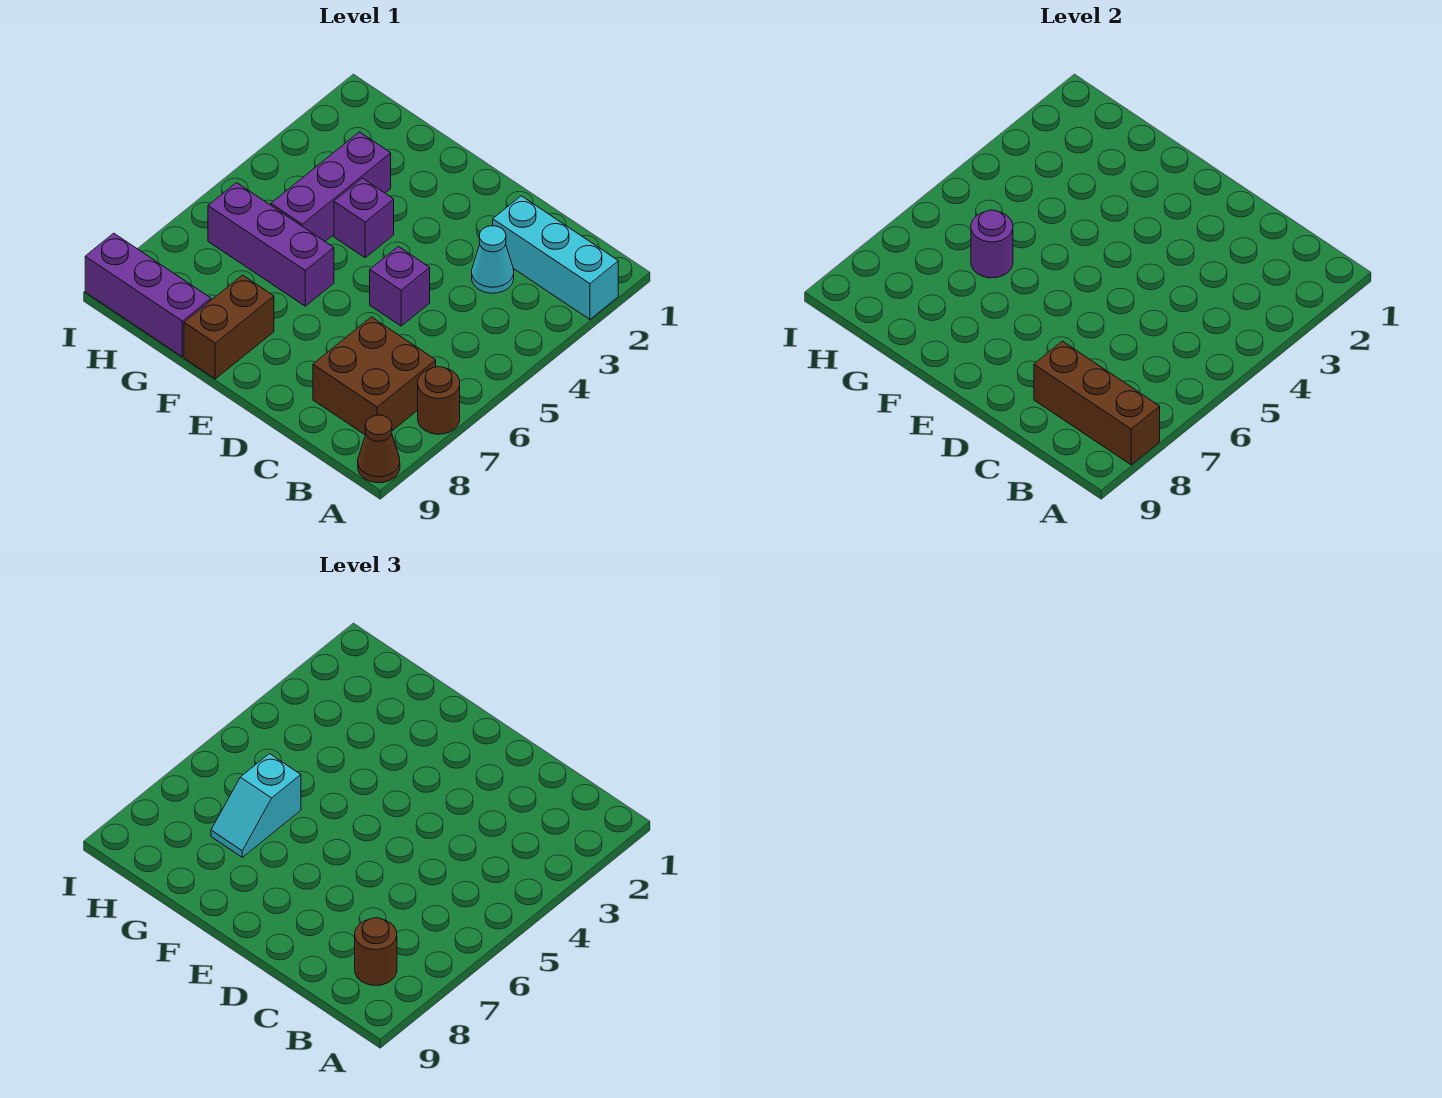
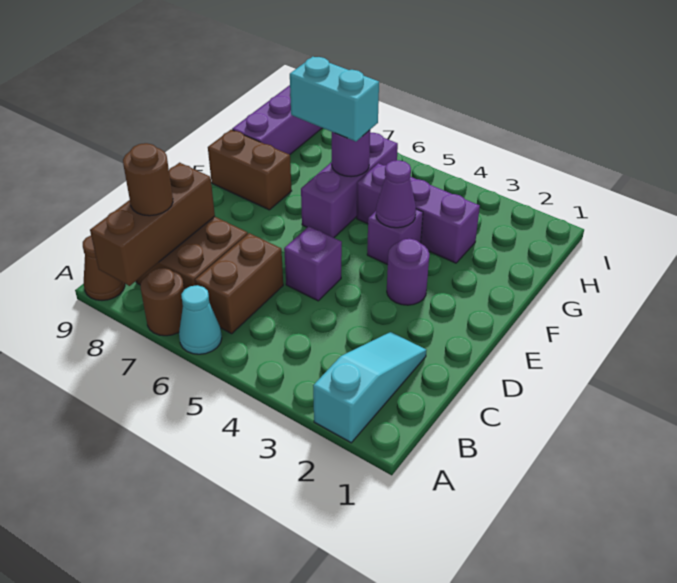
cyan brick A2:C2 level 1 -> cyan slope A2:C2 level 1 top A
none -> brown brick B6:C6 level 1
cyan cone C3 level 1 -> cyan cone A6 level 1
none -> purple round brick E3 level 1
none -> purple cone F4 level 2
cyan slope G6:G7 level 3 top 6 -> cyan brick G6:G7 level 3

